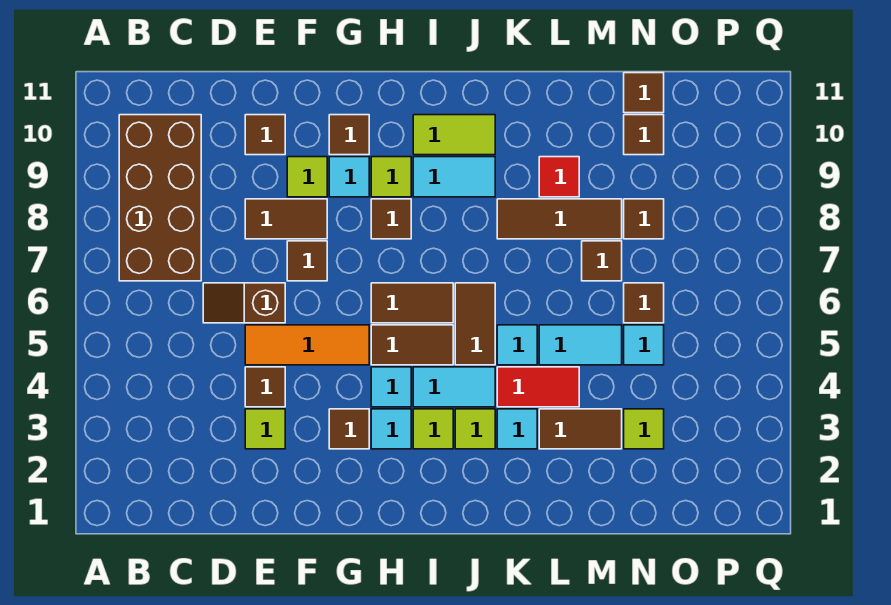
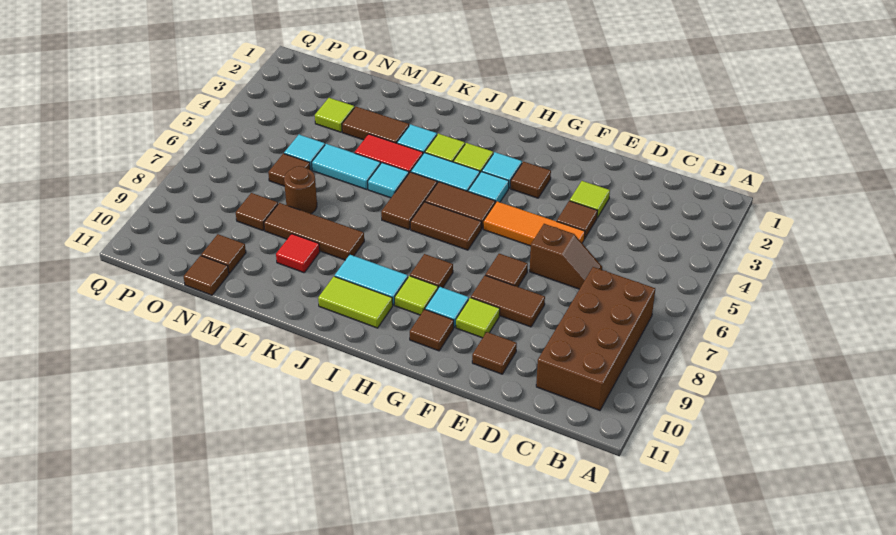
brown tile M7 level 1 -> brown round brick M7 level 1

